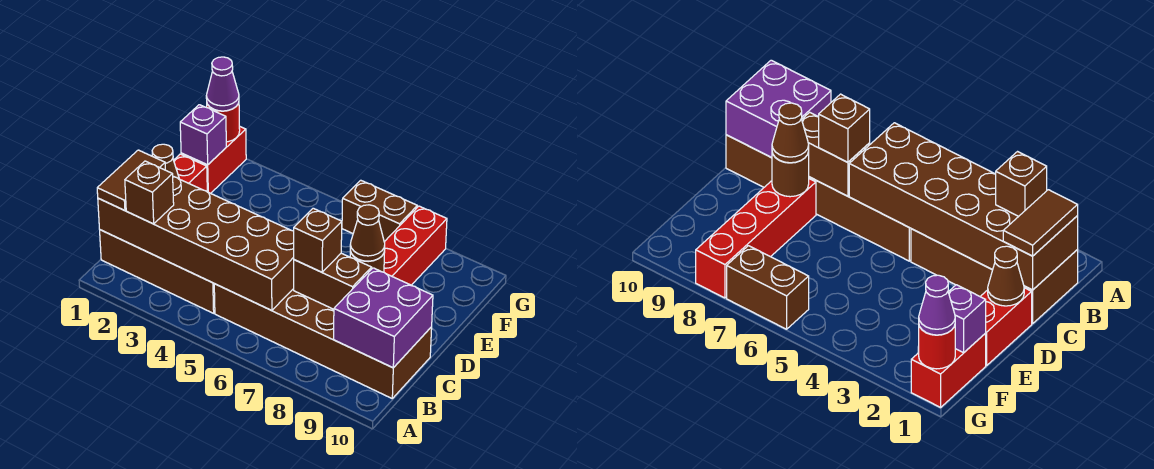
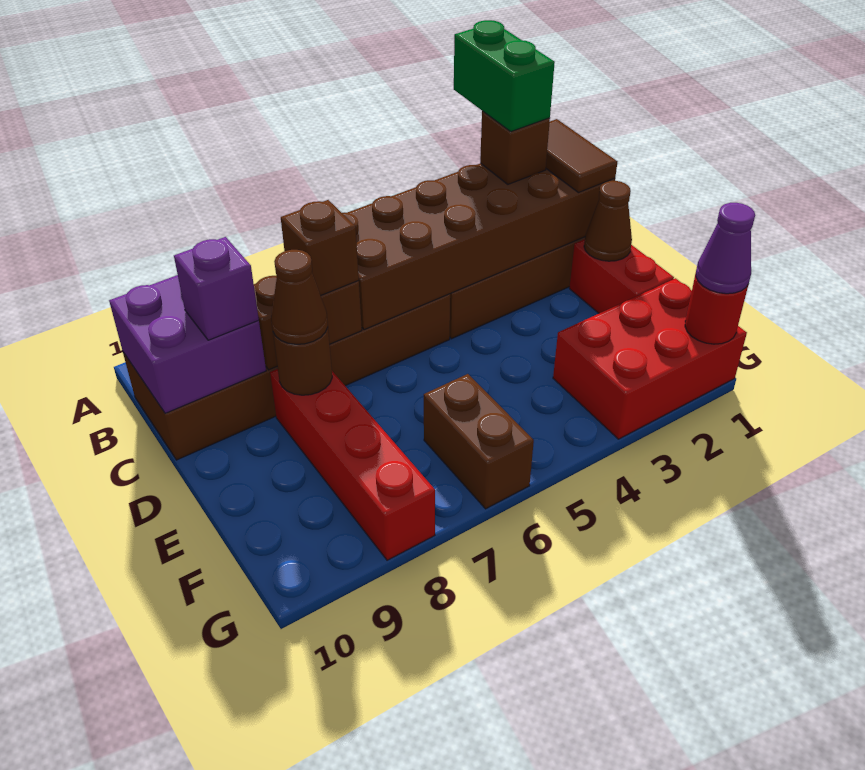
none -> green brick A2:B2 level 4
red brick F1:G1 level 1 -> red brick F1:G3 level 1
purple brick F1 level 2 -> purple brick C9 level 3
brown brick G6:G7 level 1 -> brown brick F6:G6 level 1

